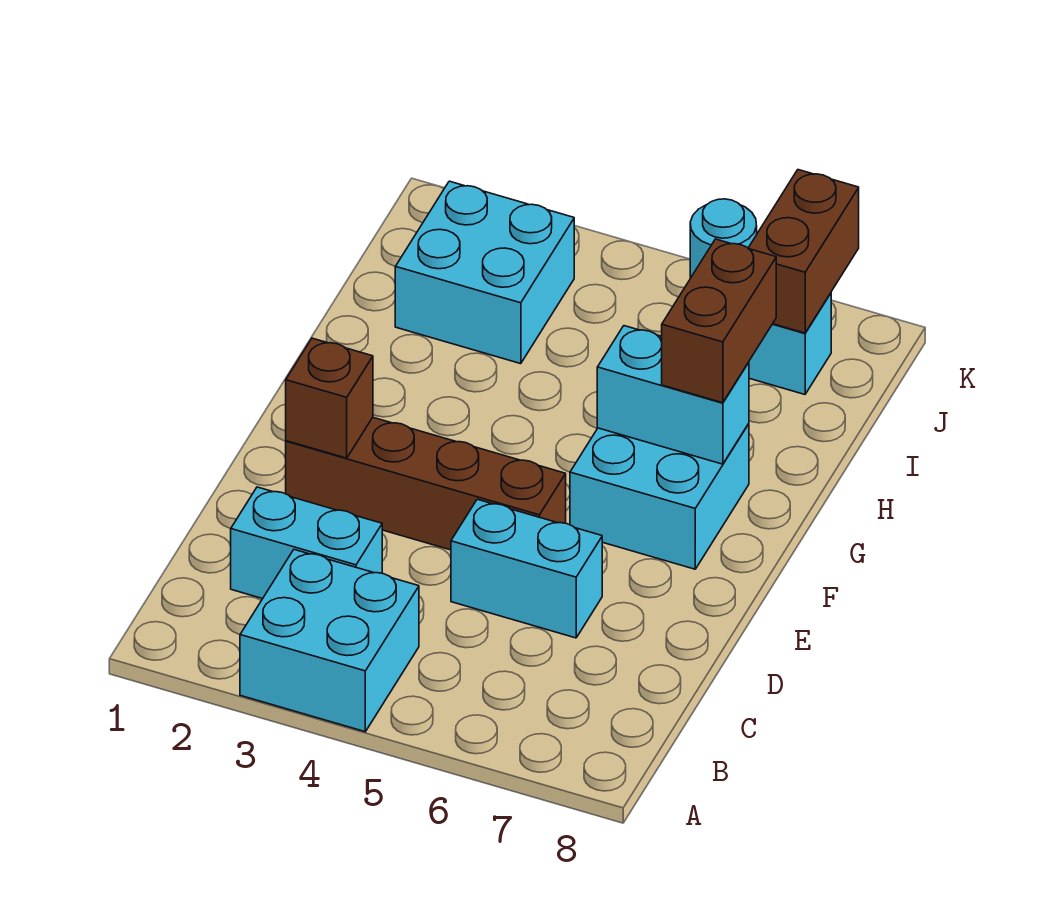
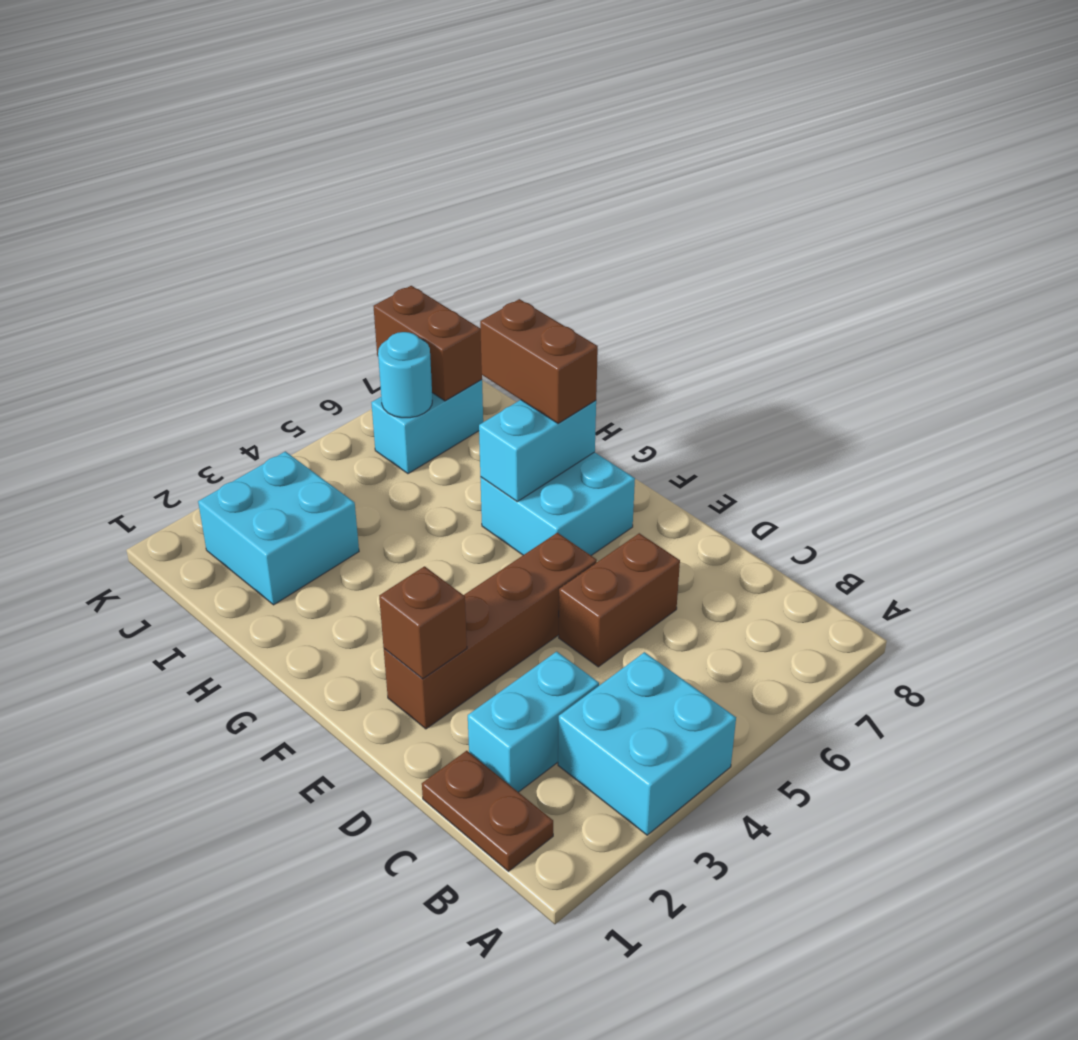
none -> brown plate B1:C1 level 1
cyan brick D5:D6 level 1 -> brown brick D5:D6 level 1

